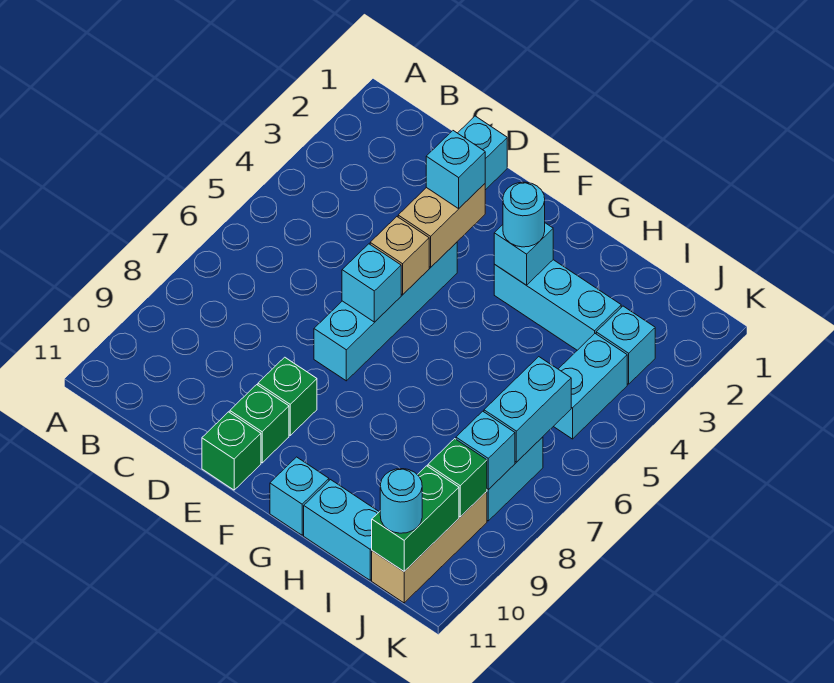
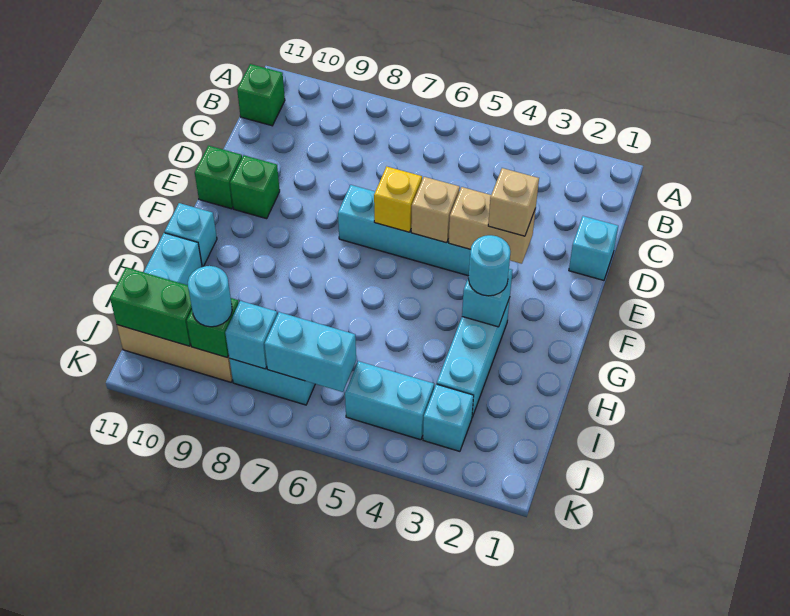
cyan brick E3 level 3 -> tan brick E3 level 3
cyan brick E6 level 2 -> yellow brick E6 level 2
green brick E9 level 1 -> green brick B11 level 1
cyan round brick J11 level 3 -> cyan round brick J9 level 3

